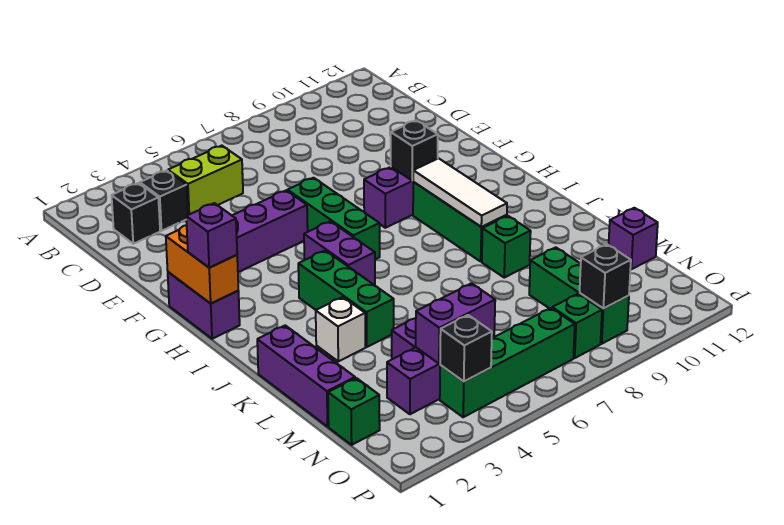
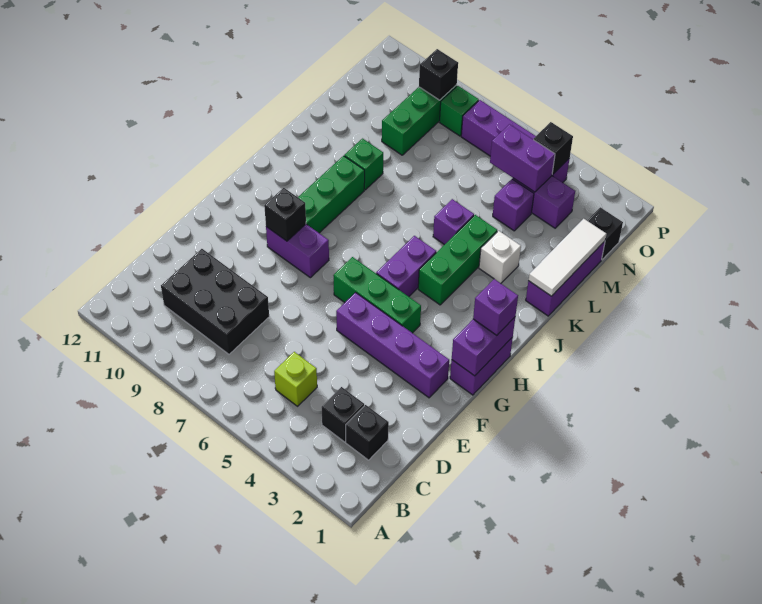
lime brick C4:C5 level 1 -> lime brick C5 level 1
none -> black brick C8:D10 level 1
green brick F6:H6 level 1 -> green brick G4:G6 level 1
orange brick G1:H1 level 2 -> purple brick G1:H1 level 2
white tile H9:J9 level 2 -> white tile K1:M1 level 2
purple brick M12 level 1 -> purple brick K5 level 1
green brick N1 level 1 -> black brick N1 level 1
green brick O4:O7 level 1 -> purple brick O4:O7 level 1

